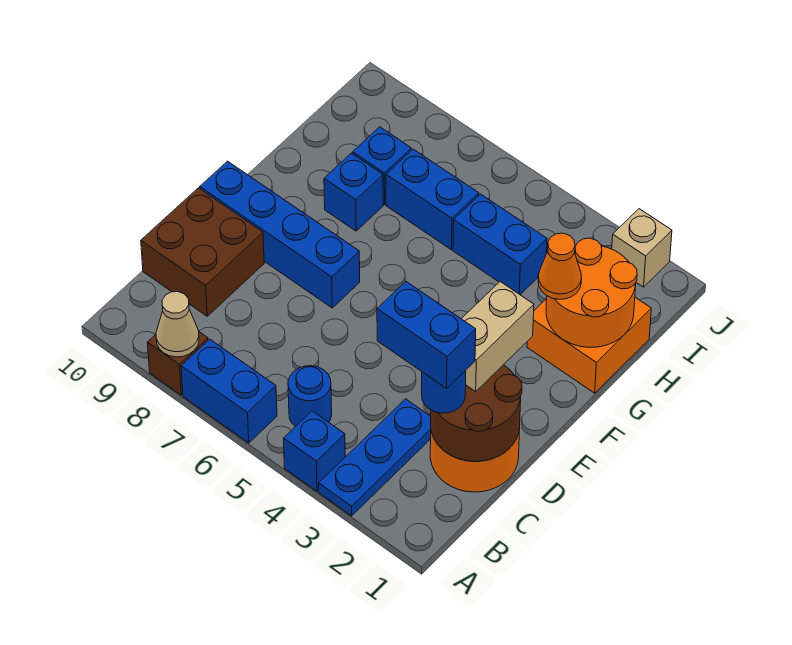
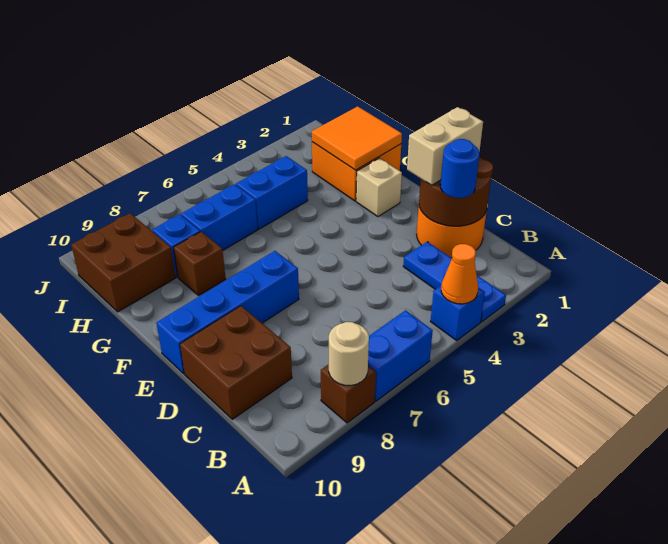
tan cone A8 level 2 -> tan round brick A8 level 2
blue round brick B5 level 1 -> none
blue brick C2:C3 level 4 -> none
tan brick D2:E2 level 3 -> tan brick D1:D2 level 3
orange round brick G1:H2 level 2 -> orange tile G1:H2 level 2
orange cone G2 level 3 -> orange cone A4 level 2
blue brick G8 level 1 -> brown brick G8 level 1
none -> brown brick H9:I10 level 1
tan brick J2 level 1 -> tan brick F2 level 1

